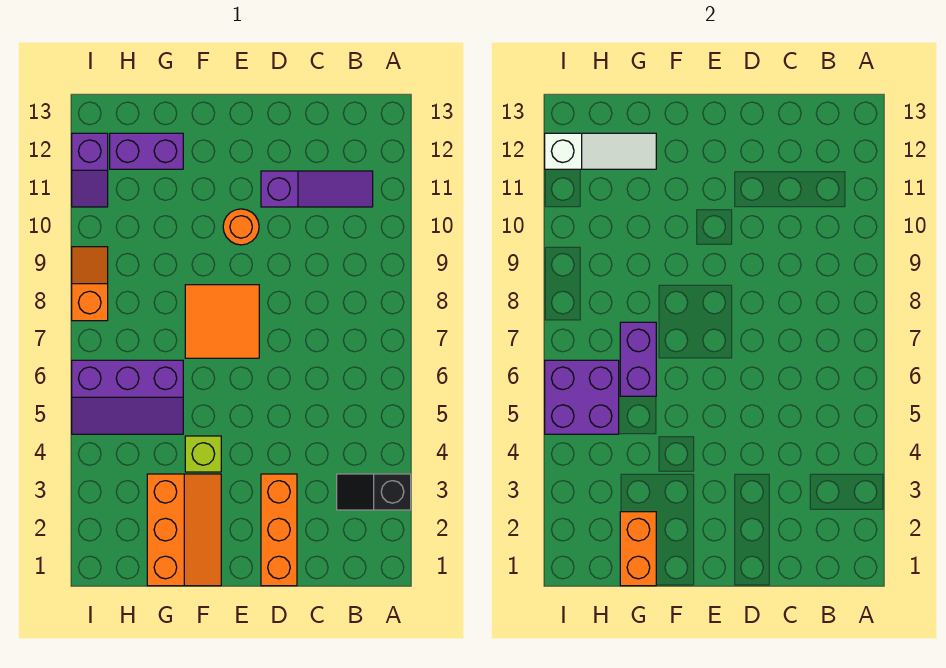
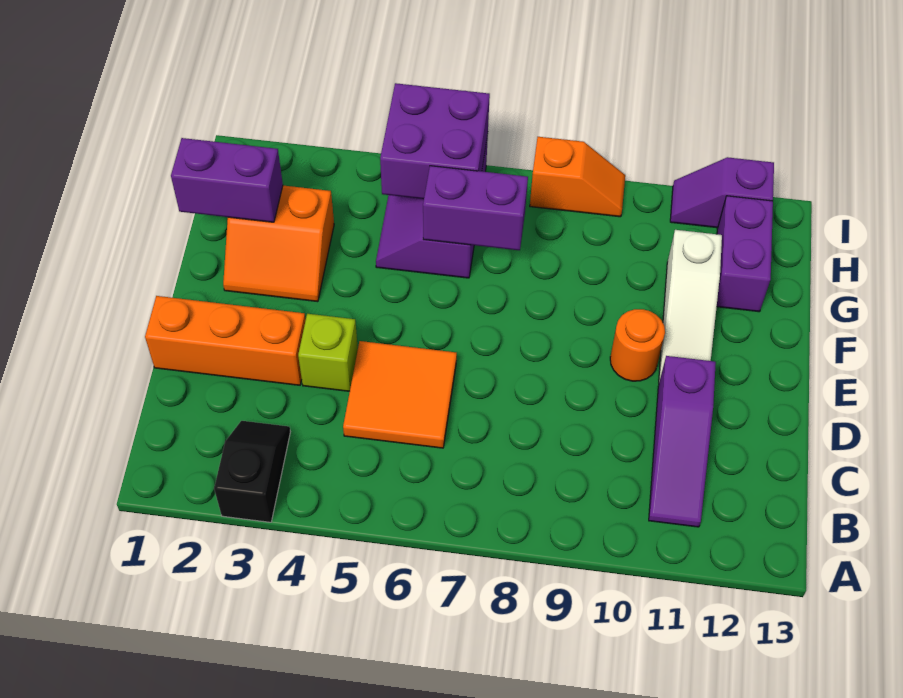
orange tile E7:F8 level 1 -> orange tile C5:D6 level 1
orange slope F1:G3 level 1 top G -> orange slope F2:G3 level 1 top G
lime brick F4 level 1 -> lime brick D4 level 1
orange brick G1:G2 level 2 -> purple brick G1:G2 level 2
white slope G12:I12 level 2 top I -> white slope E11:G11 level 1 top G

